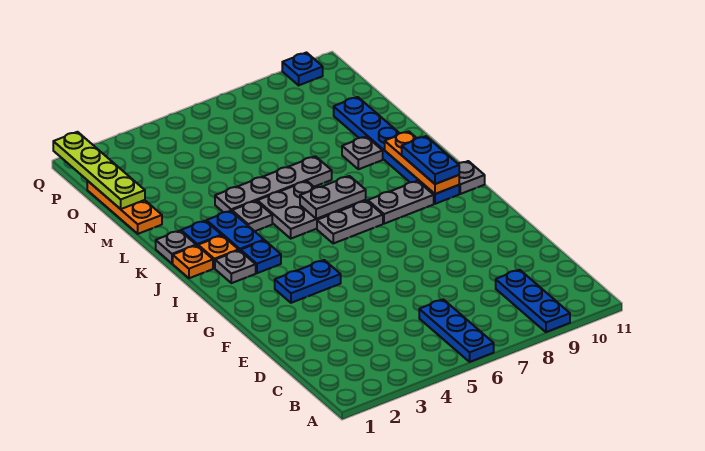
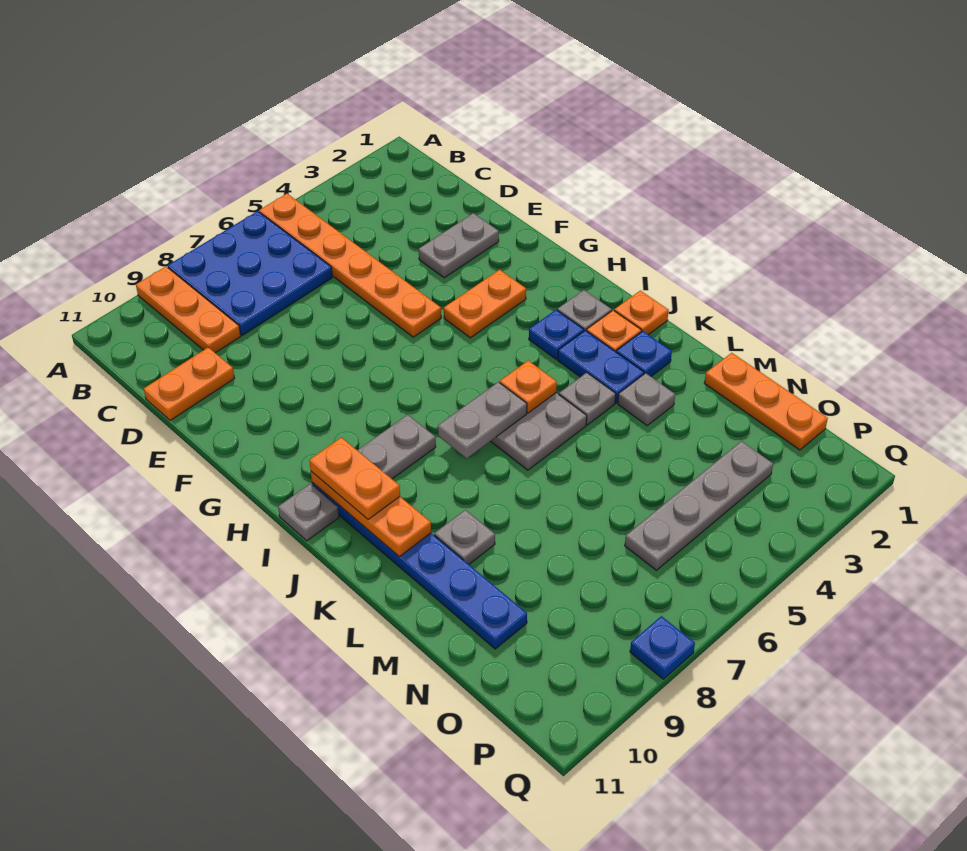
none -> orange plate A5:F5 level 1
blue plate A6:C6 level 1 -> blue plate A6:C8 level 1
blue plate A9:C9 level 1 -> orange plate A9:C9 level 1
none -> orange plate D10:D11 level 1
blue plate G3:G4 level 1 -> orange plate G3:G4 level 1
grey plate I6:I7 level 1 -> grey plate E2:E3 level 1
blue plate I10:J10 level 3 -> orange plate I10:J10 level 3
none -> orange plate J5 level 2
grey plate K1 level 1 -> grey plate L3 level 1
grey plate L4:L7 level 1 -> grey plate O3:O6 level 1
lime plate N1:Q1 level 2 -> none
blue plate Q10 level 1 -> blue plate Q8 level 1

